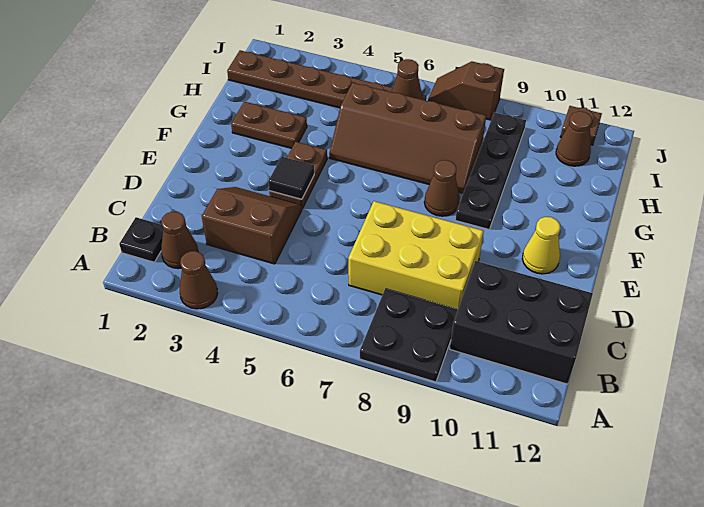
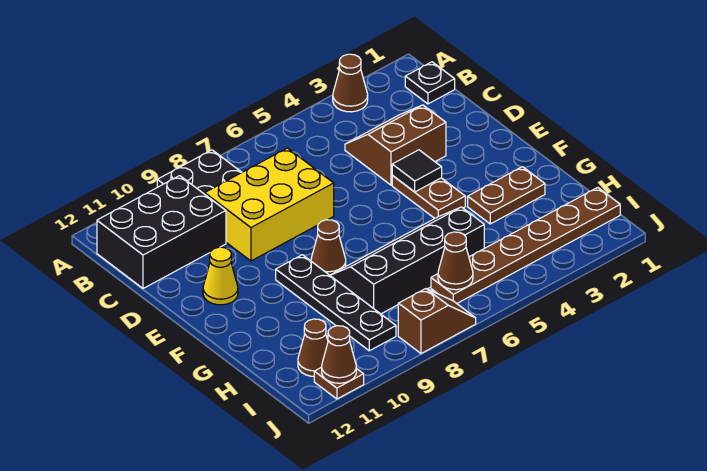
brown cone B2 level 1 -> brown cone J11 level 2
brown slope C3:D4 level 1 top C -> brown slope C3:D4 level 1 top D
brown slope G5:H8 level 1 top H -> black slope G5:H8 level 1 top H

